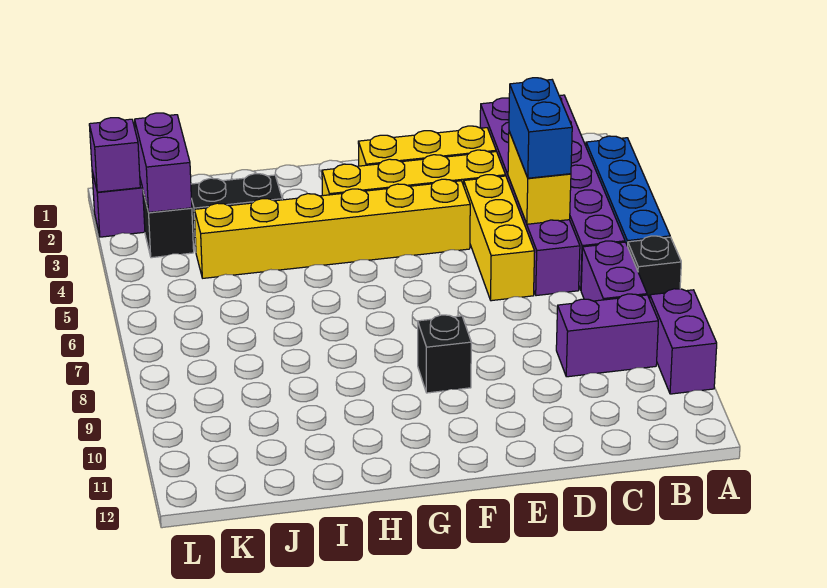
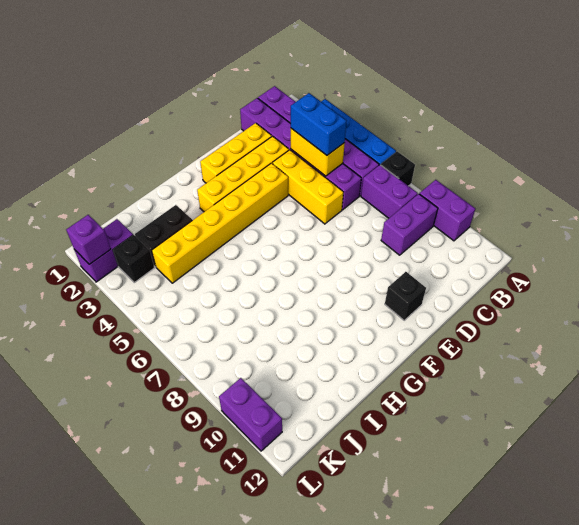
black brick F9 level 1 -> black brick E11 level 1
purple brick K2:K3 level 2 -> purple brick L10:L11 level 1

